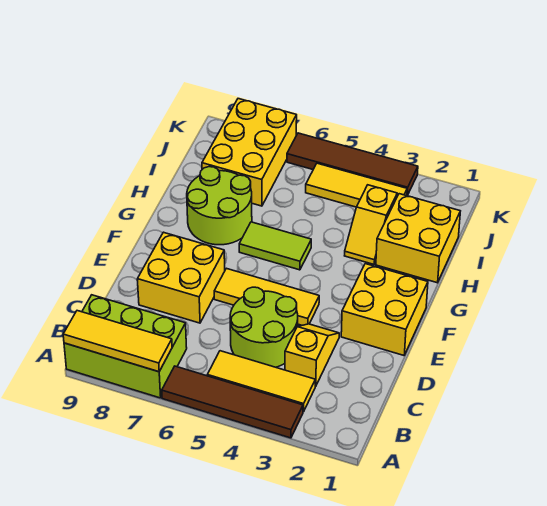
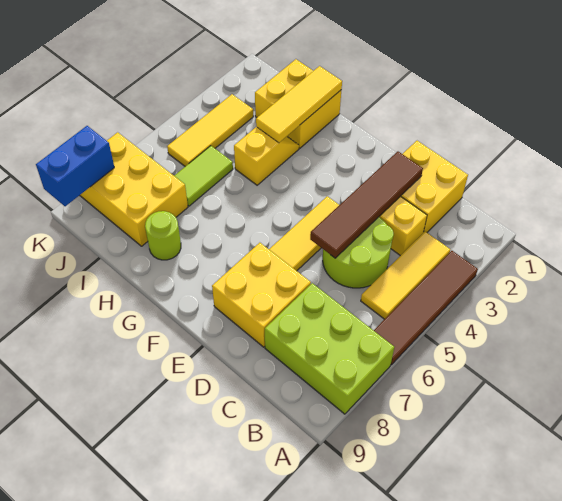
lime brick A7:B9 level 1 -> lime brick A7:C8 level 1
yellow tile A7:A9 level 2 -> yellow tile H1:H3 level 2
yellow brick E1:F2 level 1 -> yellow brick C1:D2 level 1
lime tile G5:G6 level 1 -> lime tile I5:I6 level 1
lime round brick G7:H8 level 1 -> lime round brick H8 level 1
yellow slope H3:I3 level 1 top I -> yellow slope H3:H4 level 1 top 4
brown tile K3:K6 level 1 -> brown tile D2:D5 level 2
none -> blue brick K8:K9 level 2

